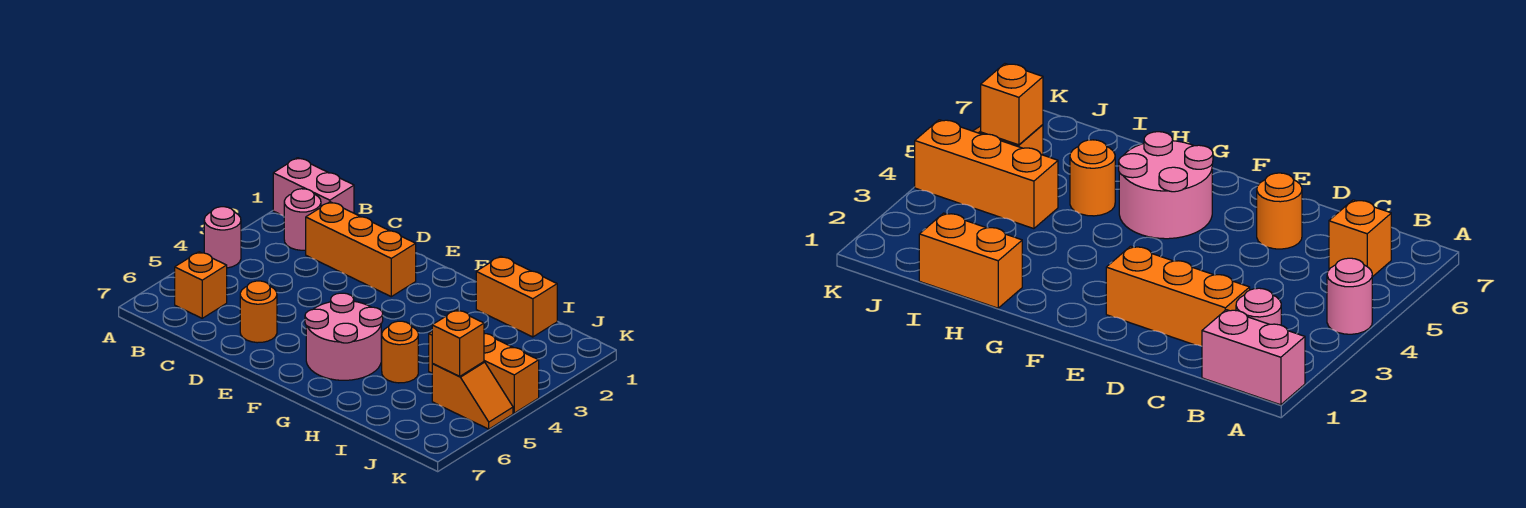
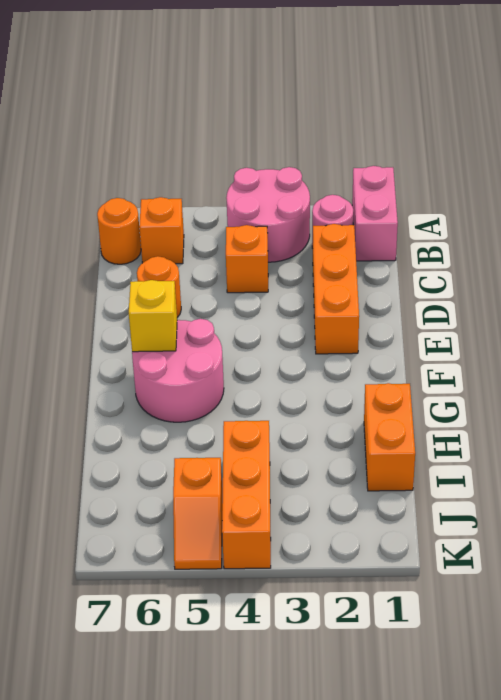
pink round brick A4 level 1 -> pink round brick A3:B4 level 1
none -> yellow brick F6 level 2
orange round brick H5 level 1 -> orange round brick B7 level 1
orange brick J5 level 2 -> orange brick C4 level 1

